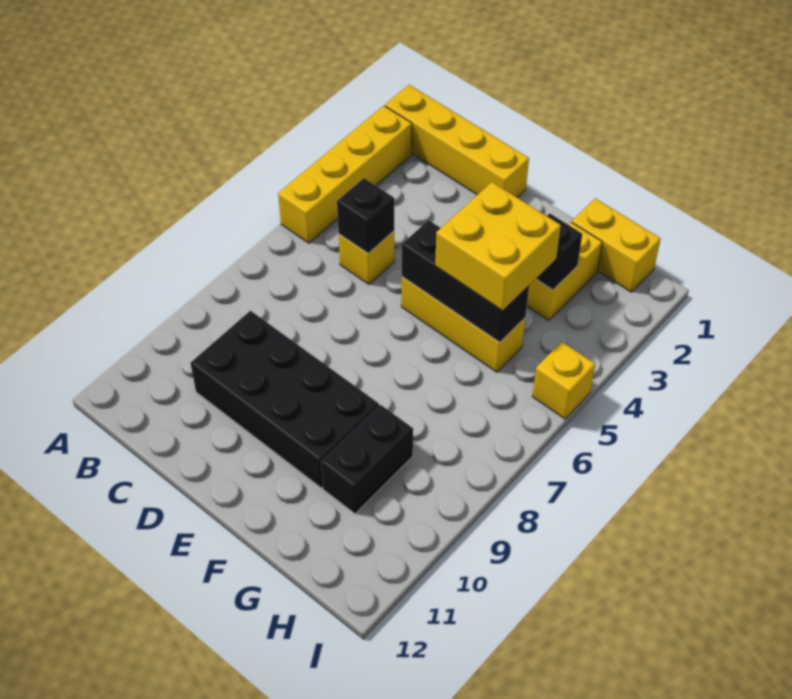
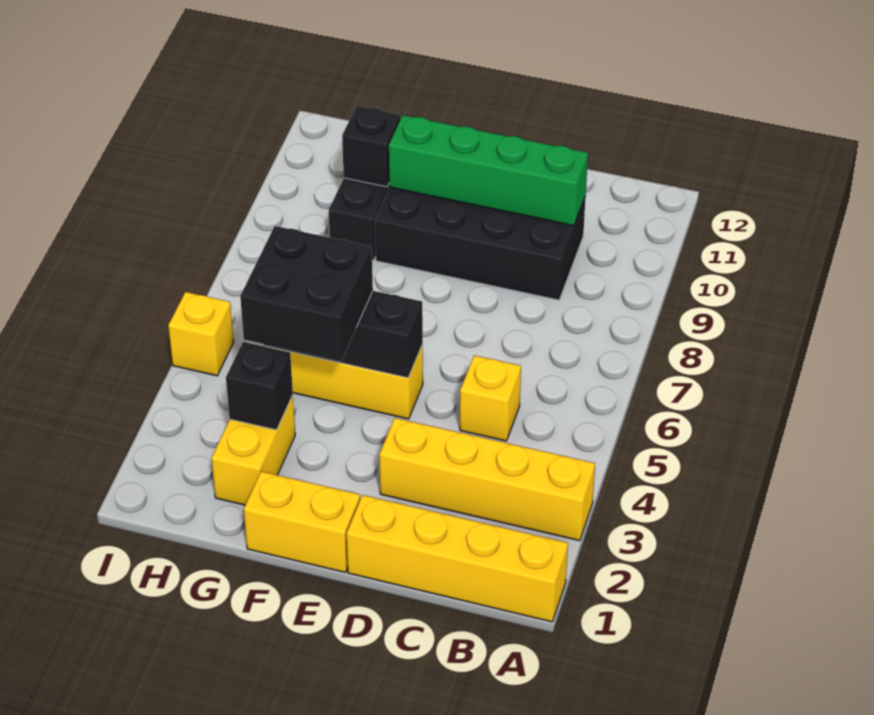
yellow brick A2:A5 level 1 -> yellow brick A3:D3 level 1
black brick C5 level 2 -> black brick G10 level 2
none -> green brick C10:F10 level 2
yellow brick F4:G5 level 3 -> black brick F4:G5 level 3
yellow brick G1:H1 level 1 -> yellow brick E1:F1 level 1

